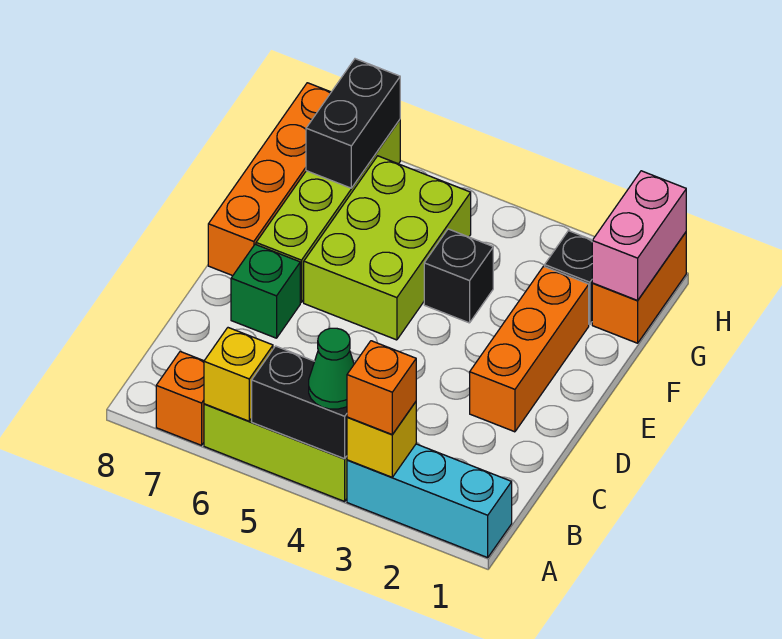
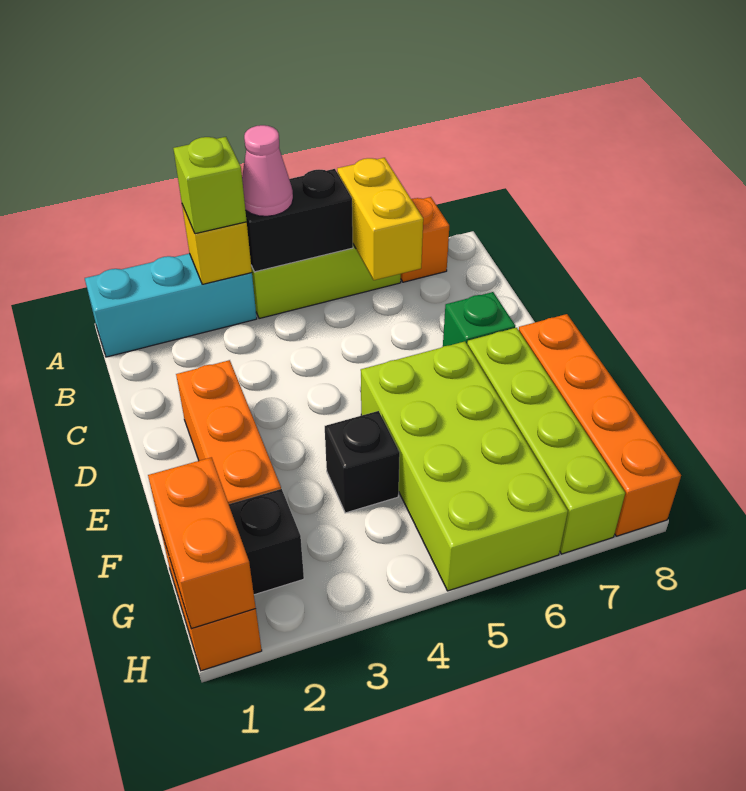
orange brick A3 level 3 -> lime brick A3 level 3
green cone A4 level 3 -> pink cone A4 level 3
yellow brick A6 level 2 -> yellow brick A6:B6 level 2
lime brick E5:G6 level 1 -> lime brick E5:H6 level 1
pink brick G1:H1 level 2 -> orange brick G1:H1 level 2
black brick G7:H7 level 2 -> none

